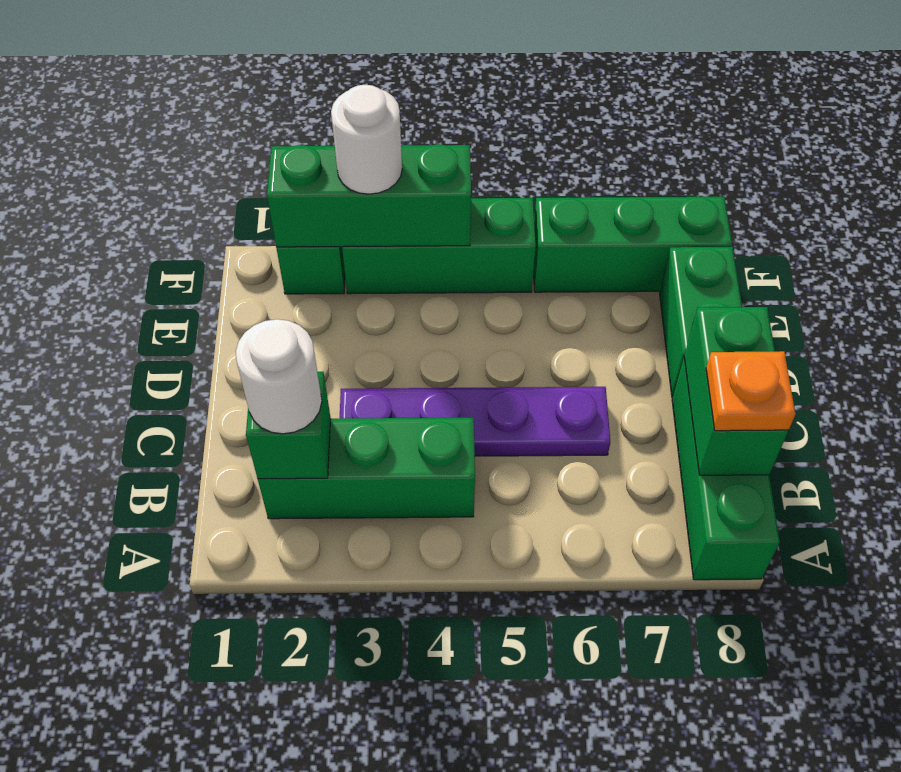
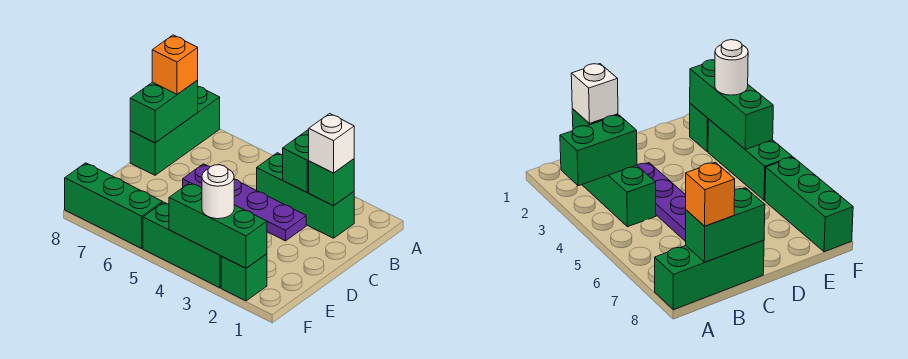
white round brick B2 level 3 -> white brick B2 level 3
orange plate B8 level 3 -> orange brick B8 level 3
green brick D8:E8 level 1 -> green brick A3:B3 level 2

